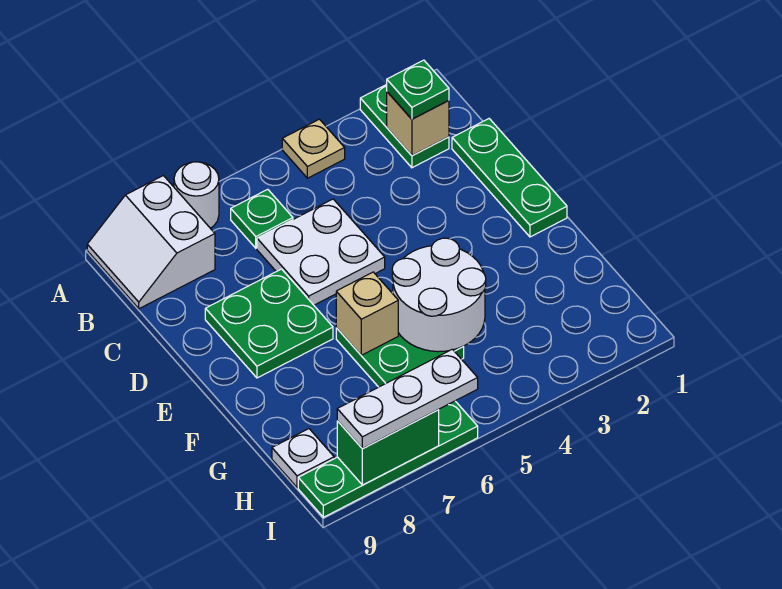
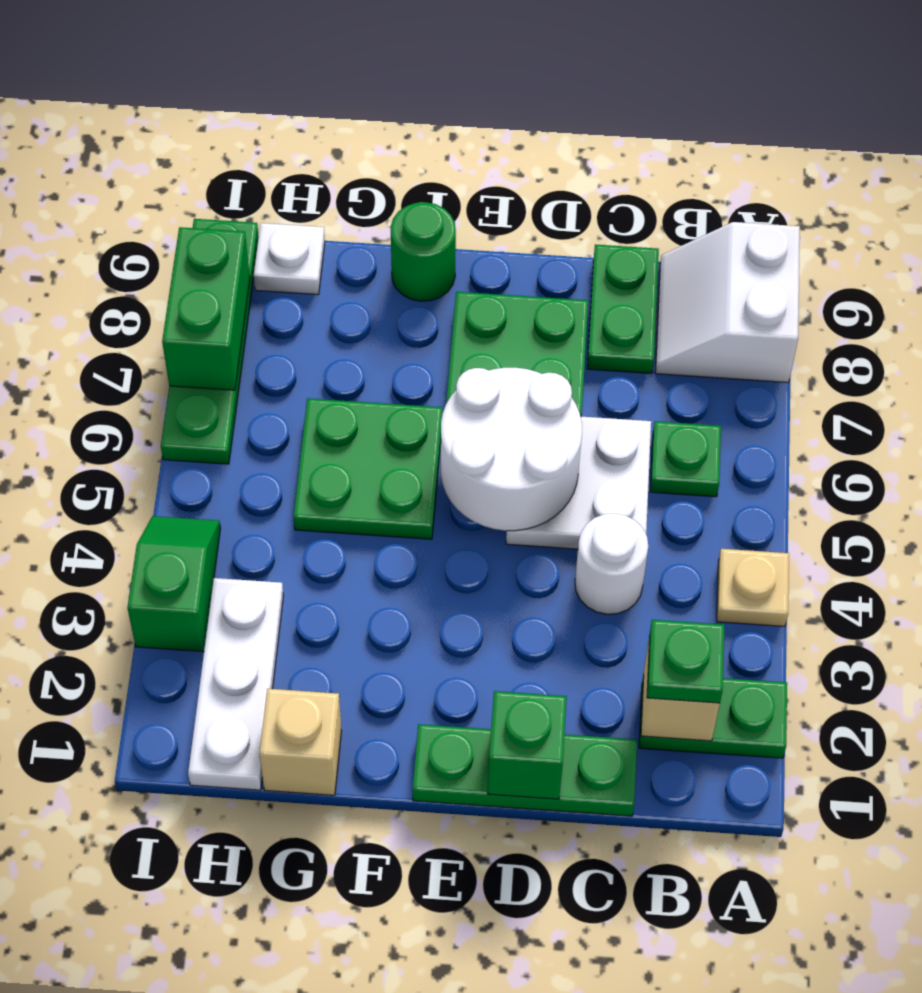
white round brick A7 level 1 -> white round brick C4 level 1
white slope A8:B9 level 1 top 8 -> white slope A8:B9 level 1 top A
none -> green plate C8:C9 level 1
none -> green brick D1 level 2
white round brick F4:G5 level 2 -> white round brick D5:E6 level 2
tan brick F6 level 2 -> tan brick G1 level 1
none -> green round brick F9 level 1
none -> green slope I3:I4 level 1 top 3
white plate I6:I8 level 3 -> white plate H1:H3 level 1

